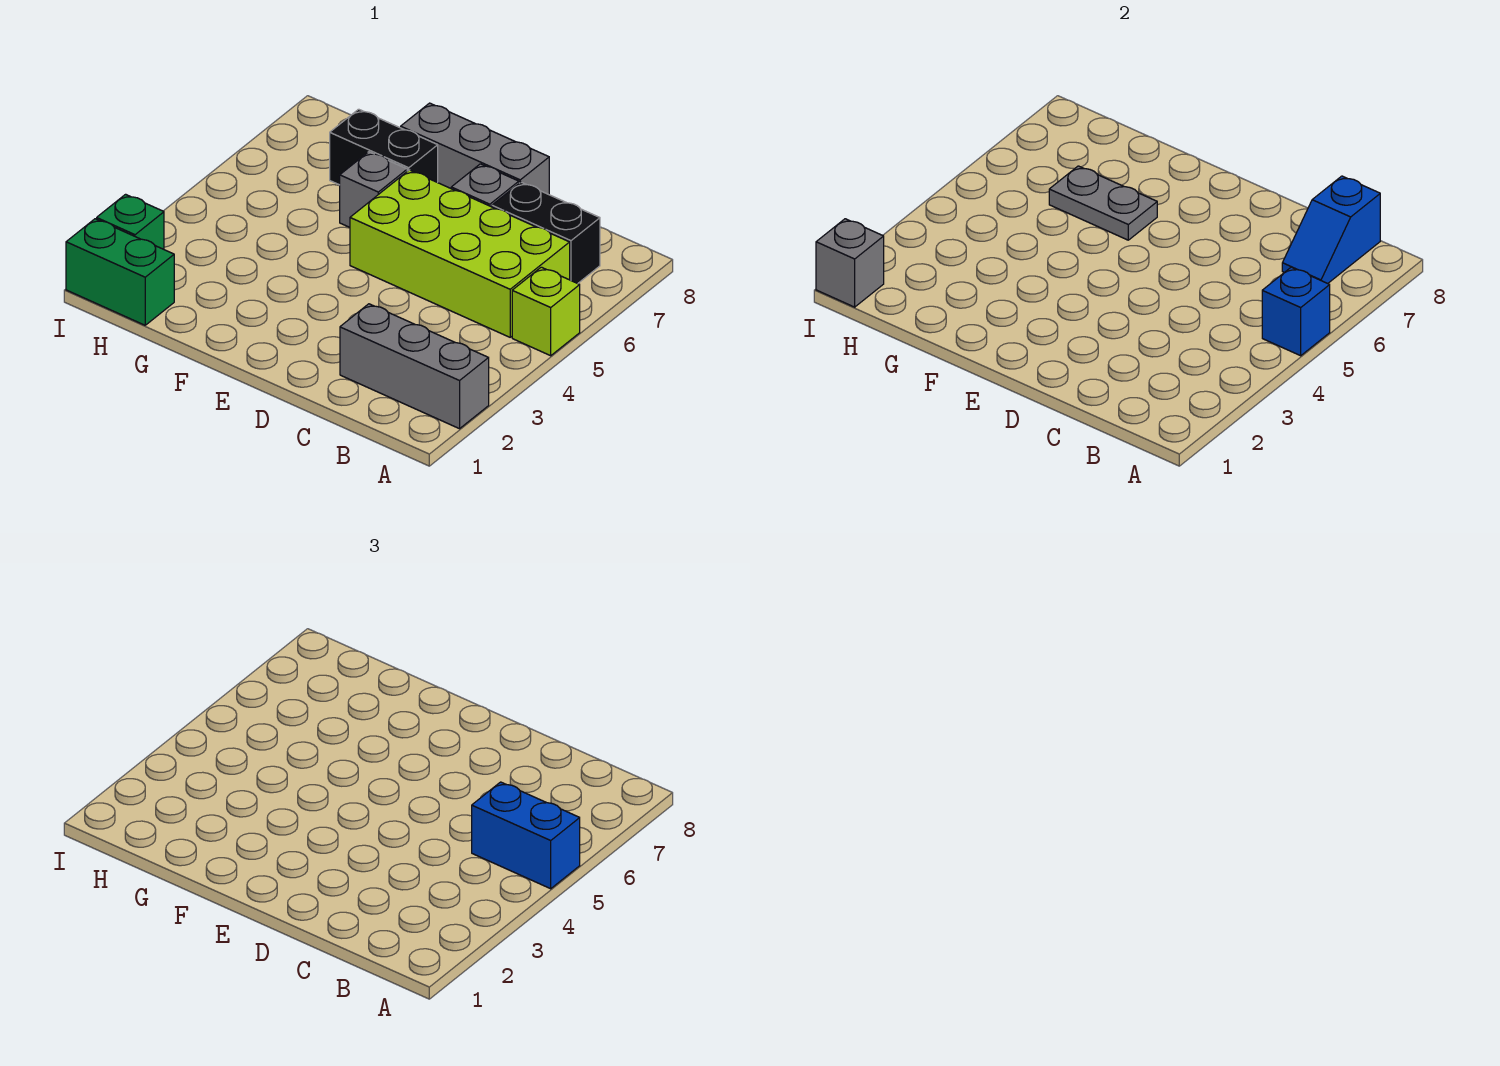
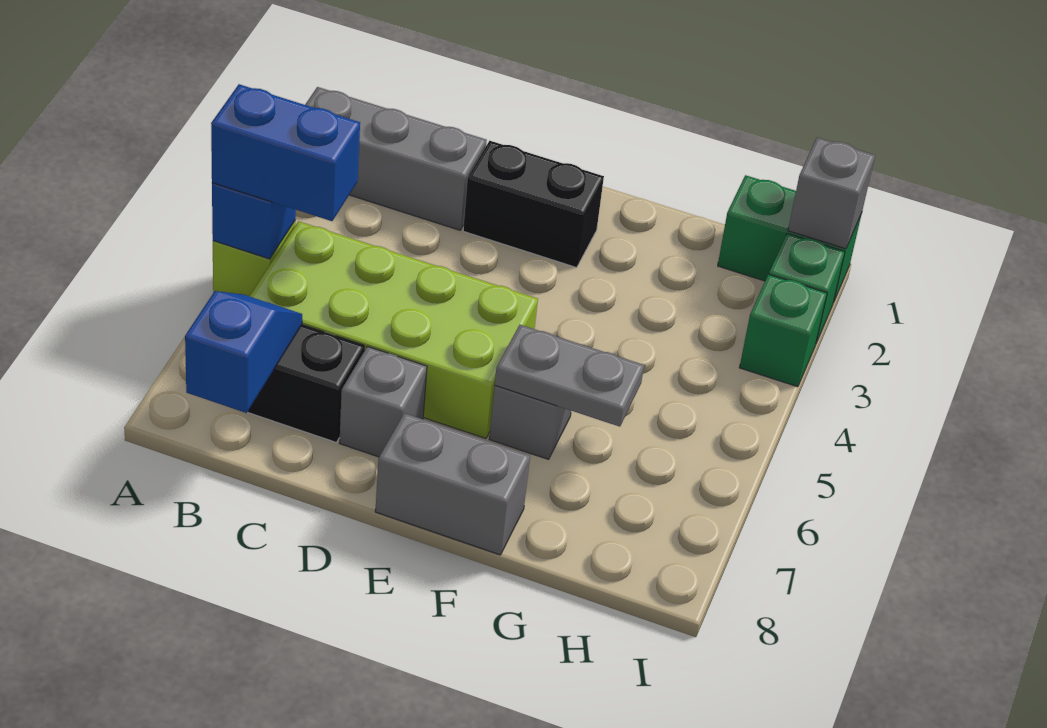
grey brick D8:F8 level 1 -> grey brick E8:F8 level 1
black brick F7:G7 level 1 -> black brick D2:E2 level 1
none -> green brick I3 level 1

